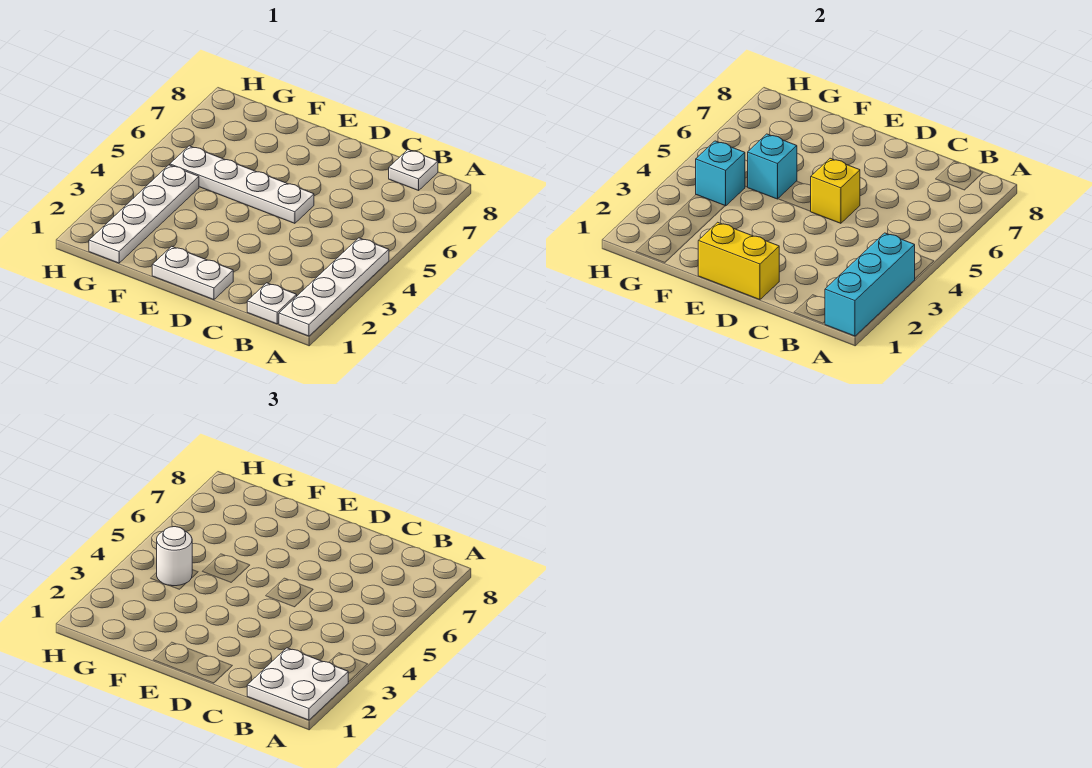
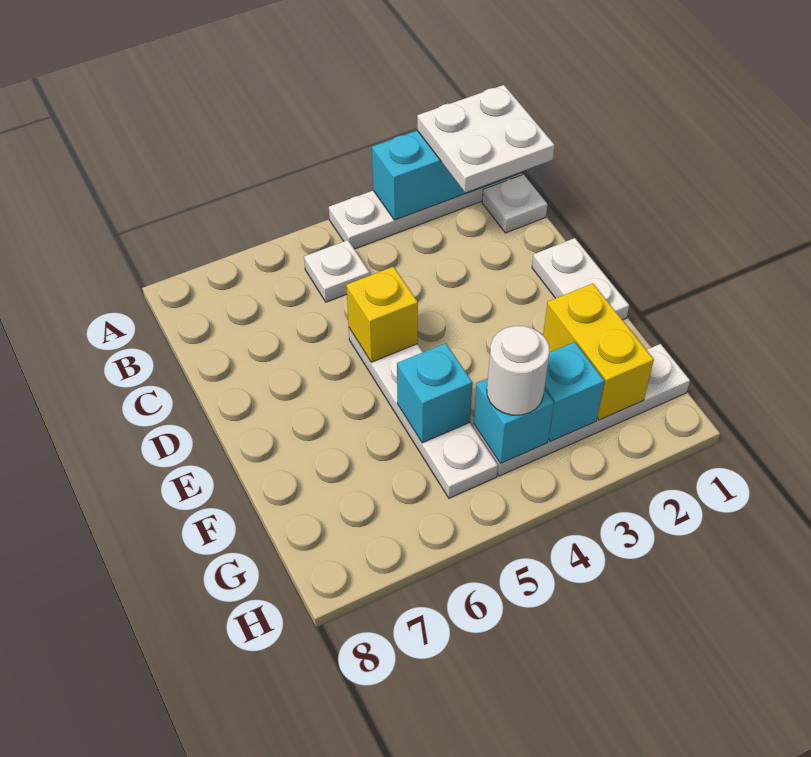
white plate B8 level 1 -> white plate B5 level 1
yellow brick D1:E1 level 2 -> yellow brick F2:G2 level 2
none -> cyan brick G3 level 2

